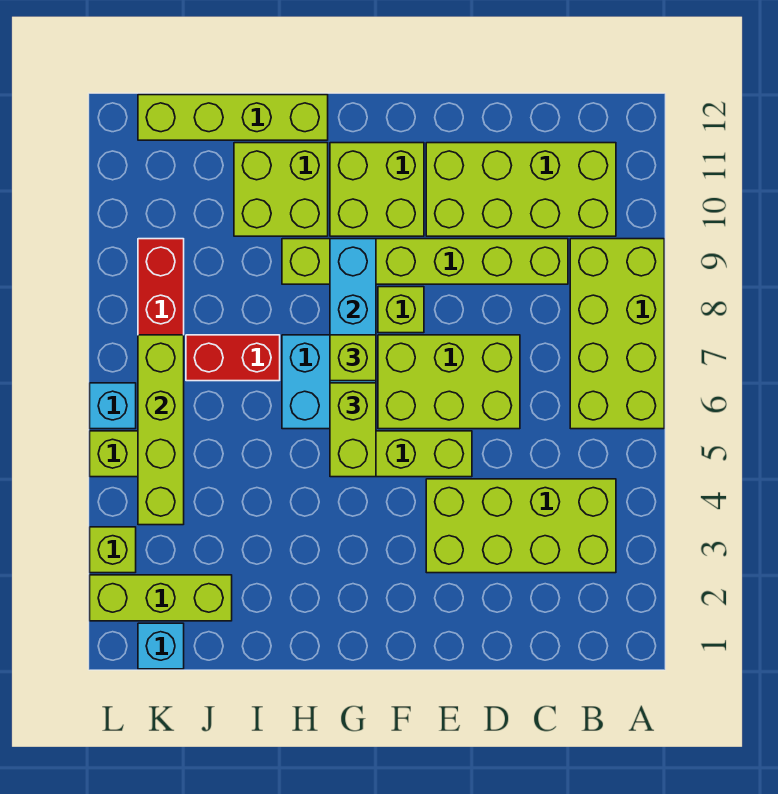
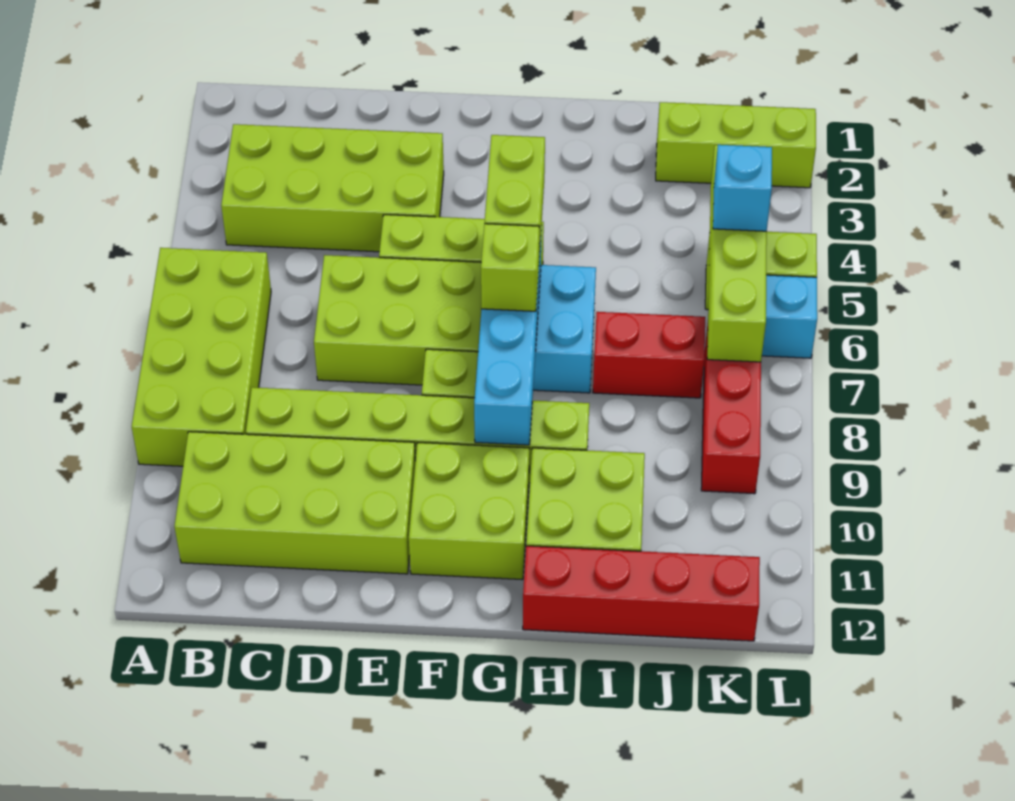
lime brick H12:K12 level 1 -> red brick H12:K12 level 1
cyan brick K1 level 1 -> cyan brick K5 level 3
lime brick L3 level 1 -> none

